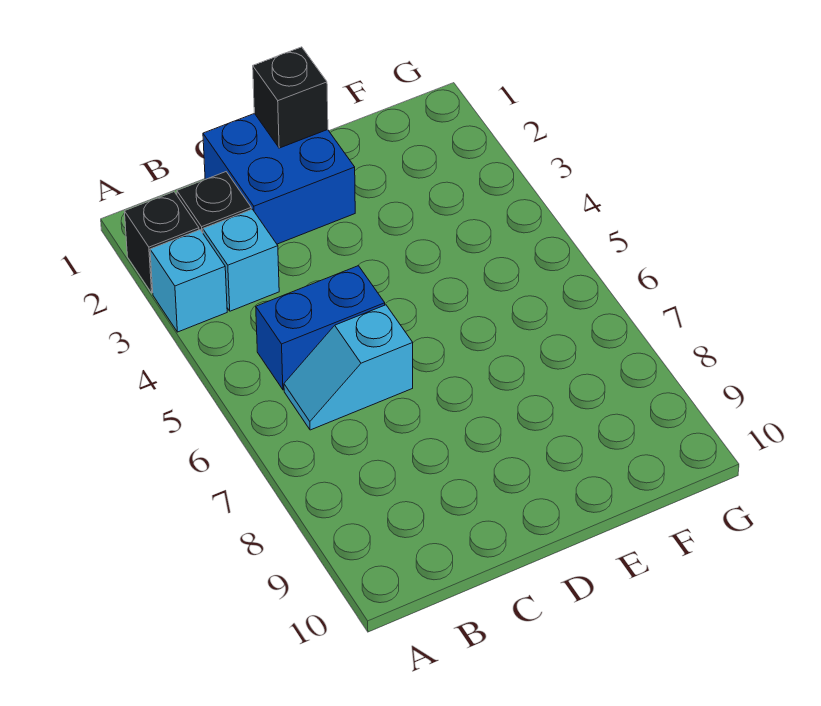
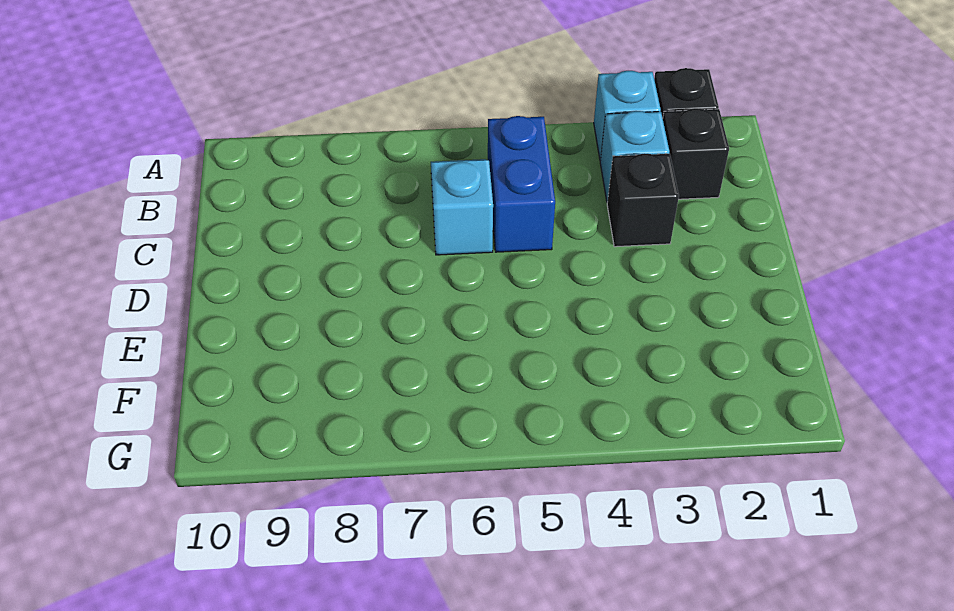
blue brick C1:D2 level 1 -> none
black brick D1 level 2 -> black brick C3 level 1

